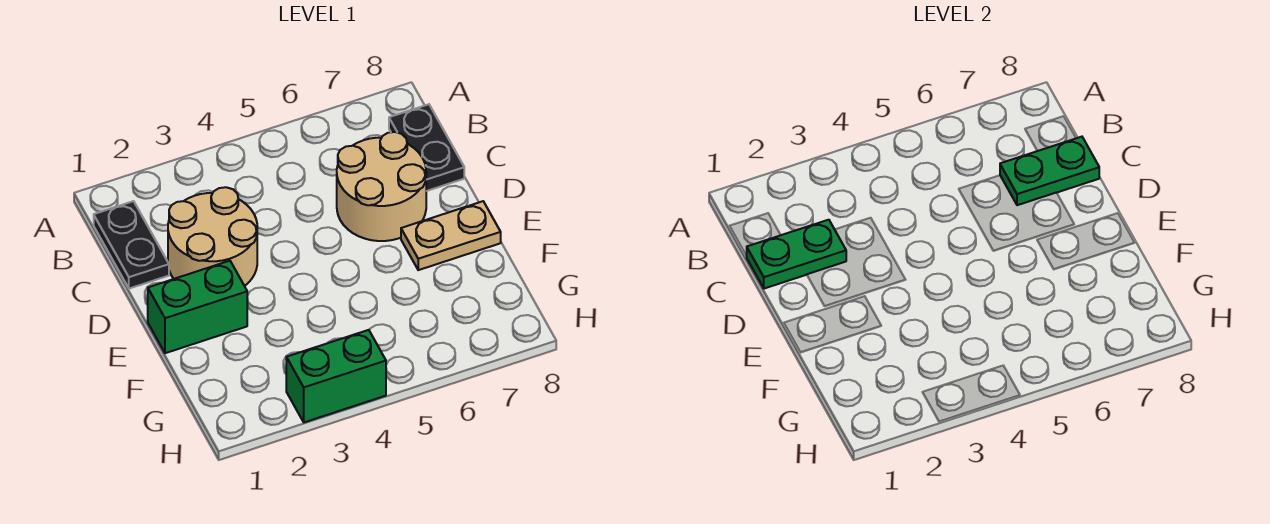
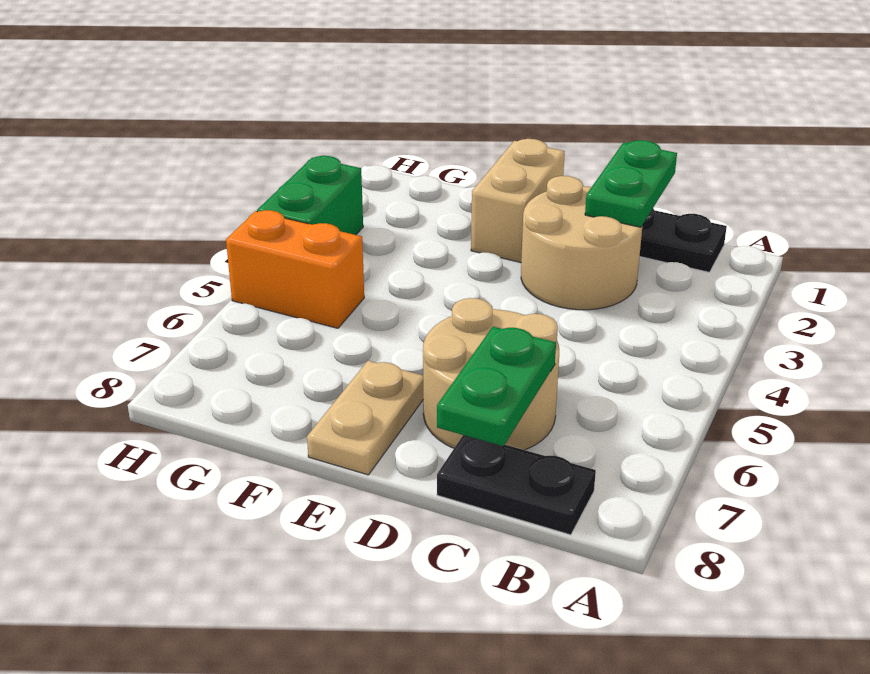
green brick E1:E2 level 1 -> tan brick E1:E2 level 1
none -> orange brick G5:H5 level 1

